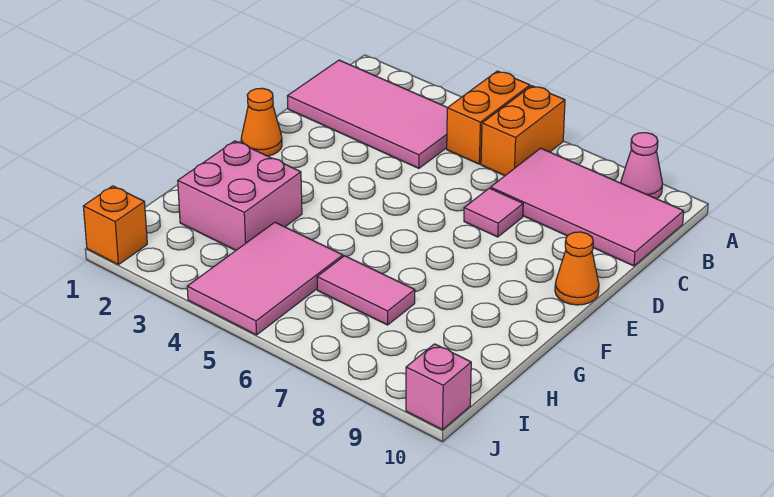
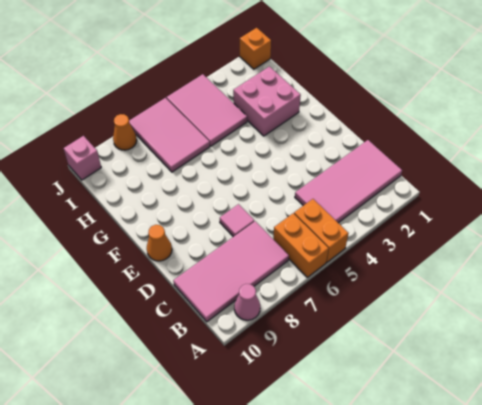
orange cone E1 level 1 -> orange cone J8 level 1
pink tile H6:H7 level 1 -> pink tile H6:J7 level 1

